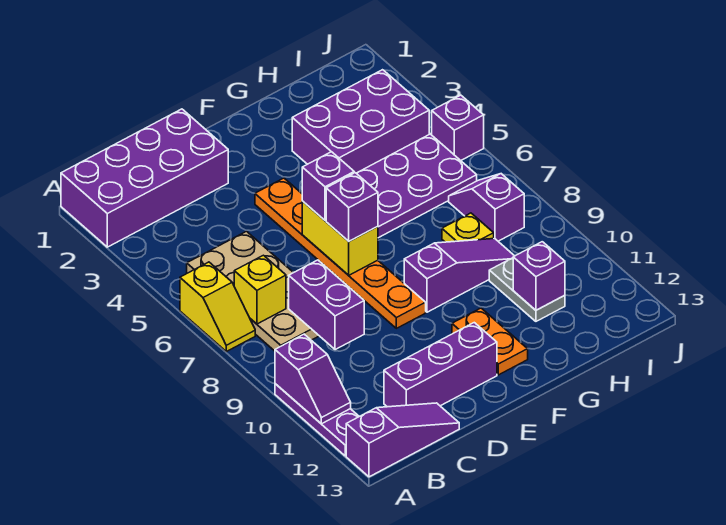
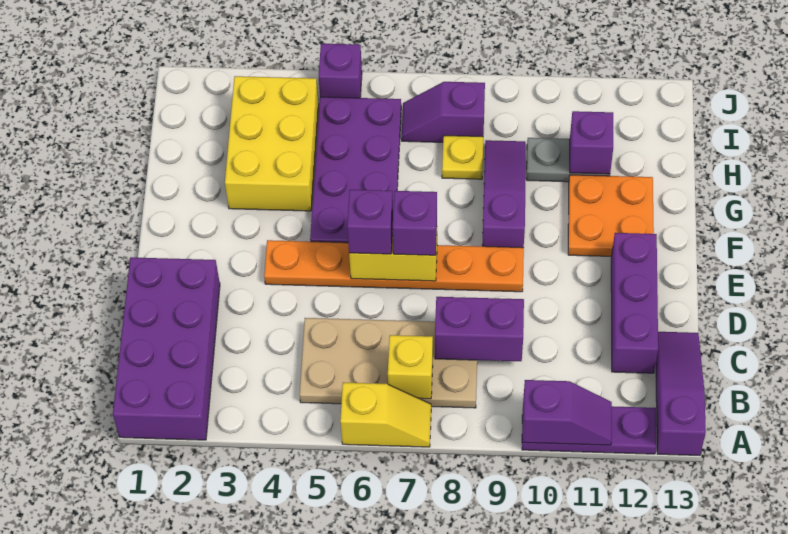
orange plate F11:F12 level 1 -> orange plate F11:G12 level 1
purple brick G3:I4 level 1 -> yellow brick G3:I4 level 1

